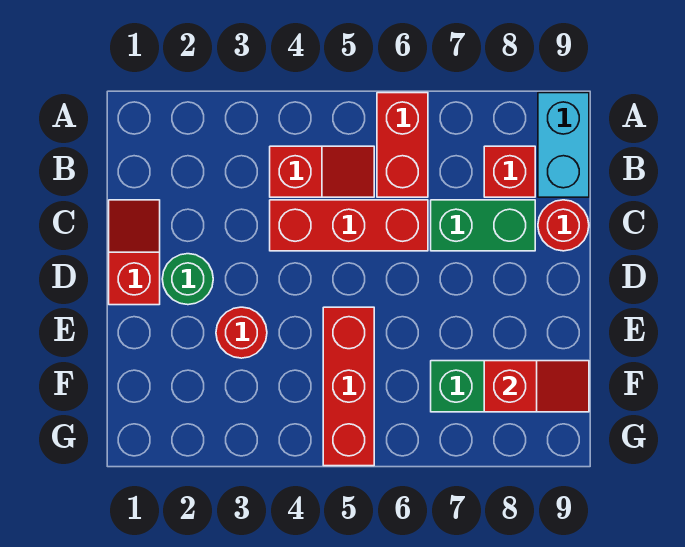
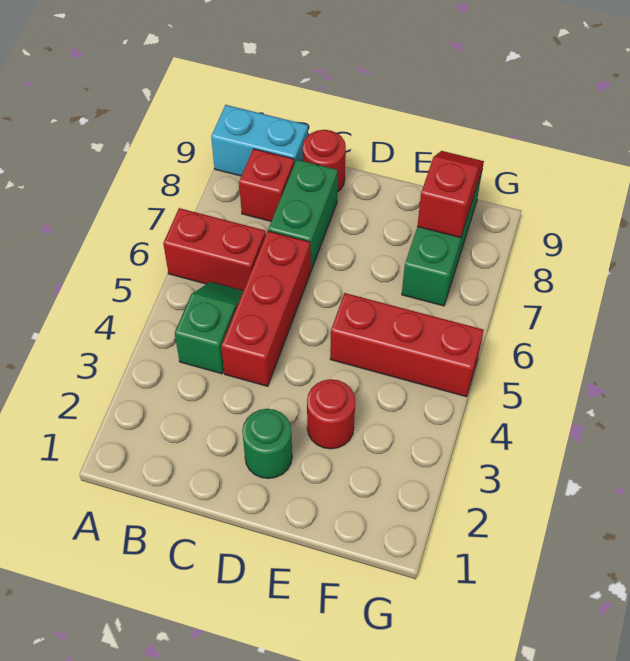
red slope B4:B5 level 1 top 4 -> green slope B4:B5 level 1 top 4
red slope C1:D1 level 1 top D -> none

